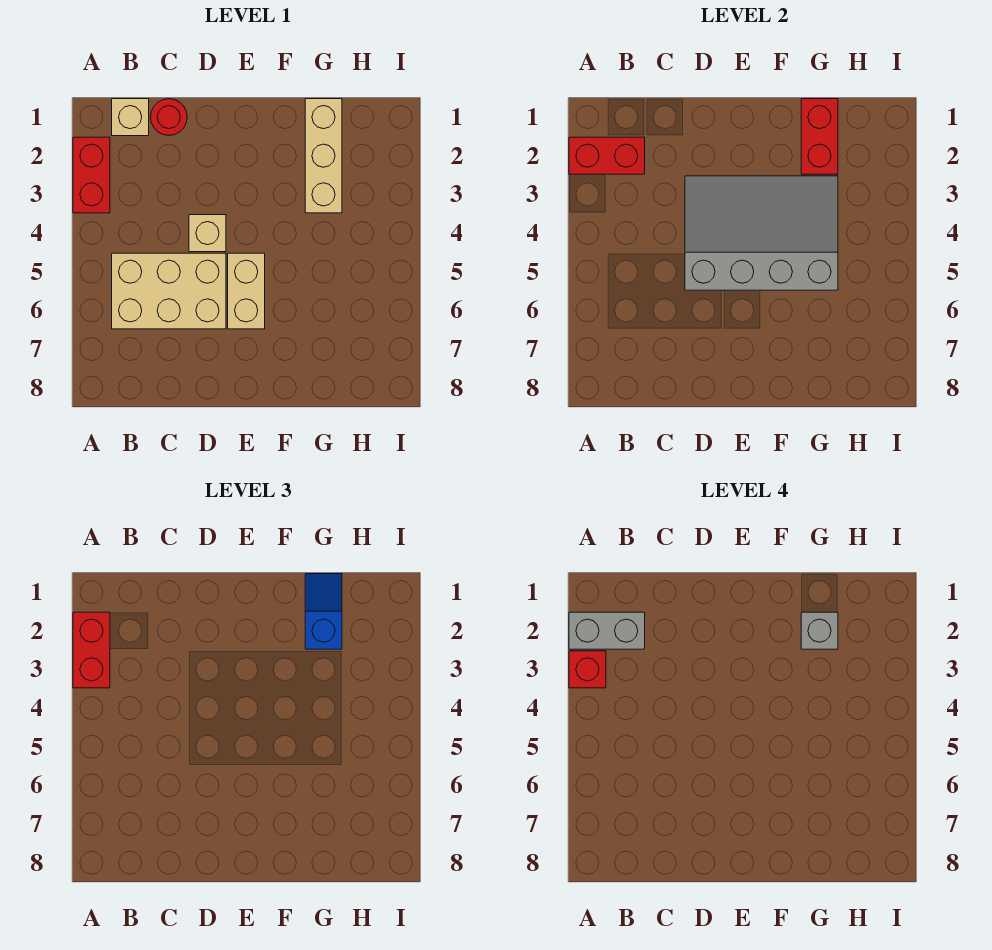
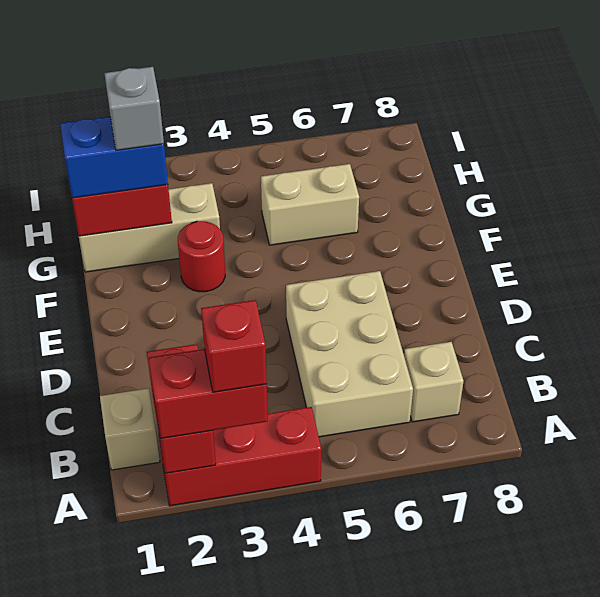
red brick A2:A3 level 1 -> red brick A2:A4 level 1
grey brick A2:B2 level 4 -> none
red round brick C1 level 1 -> red round brick F3 level 1
grey slope D3:G5 level 2 top 5 -> none
tan brick D4 level 1 -> tan brick B7 level 1
tan brick E5:E6 level 1 -> tan brick G5:G6 level 1
blue slope G1:G2 level 3 top 2 -> blue brick G1:G2 level 3

